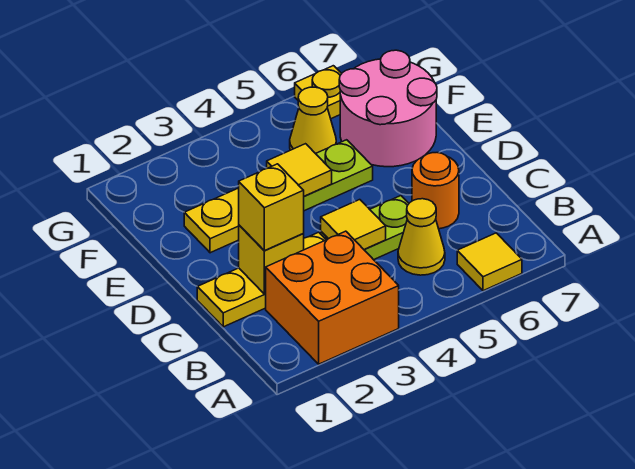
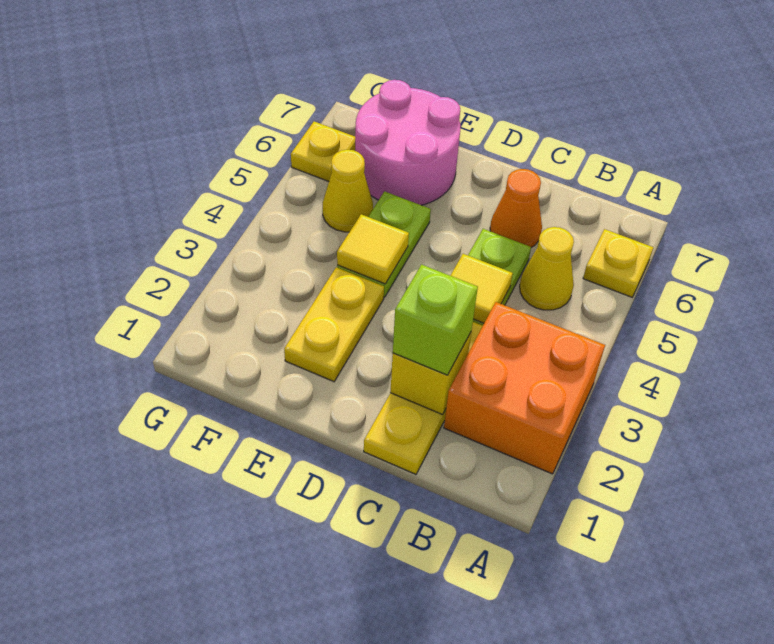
yellow tile A6 level 1 -> yellow plate A6 level 1
yellow brick C2 level 3 -> lime brick C2 level 3
orange round brick C6 level 1 -> orange cone C6 level 1

